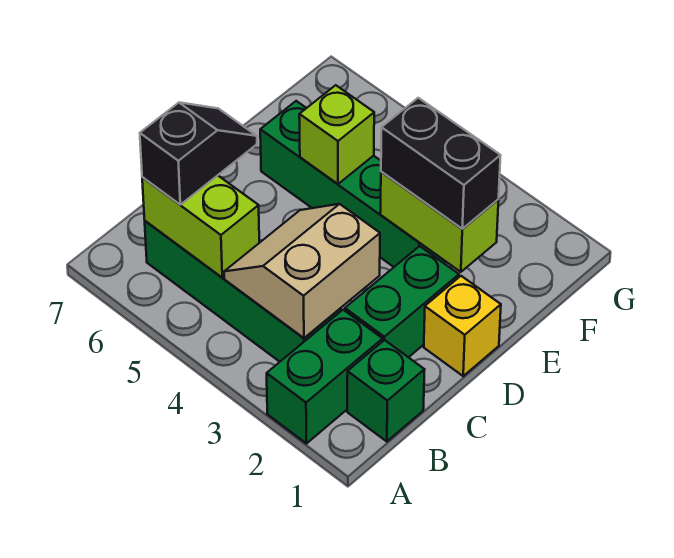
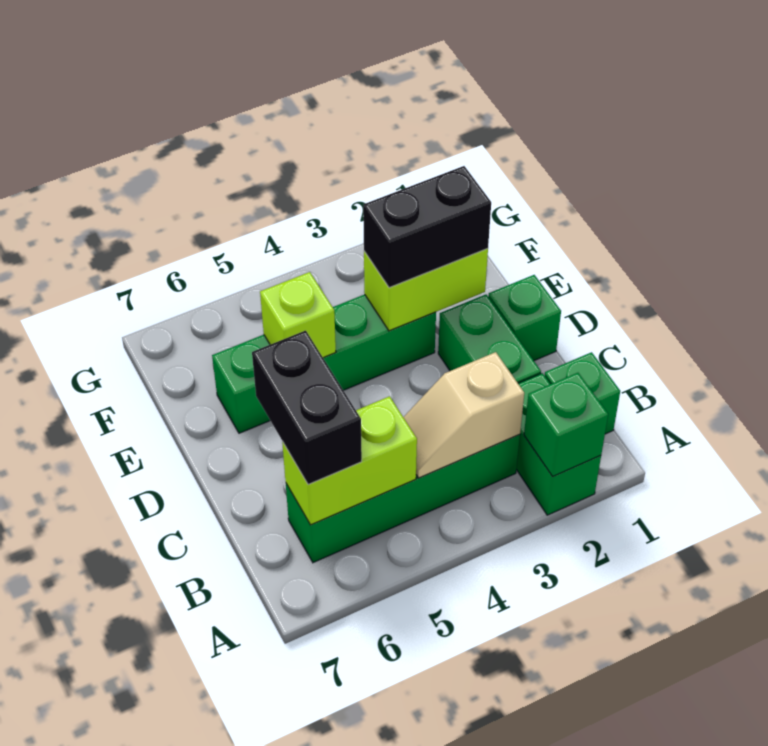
none -> green brick A2 level 2
tan slope B3:C4 level 2 top 3 -> tan slope B3:B4 level 2 top 3
black slope B6:C6 level 3 top B -> black brick B6:C6 level 3
yellow brick D1 level 1 -> green brick D1 level 1

